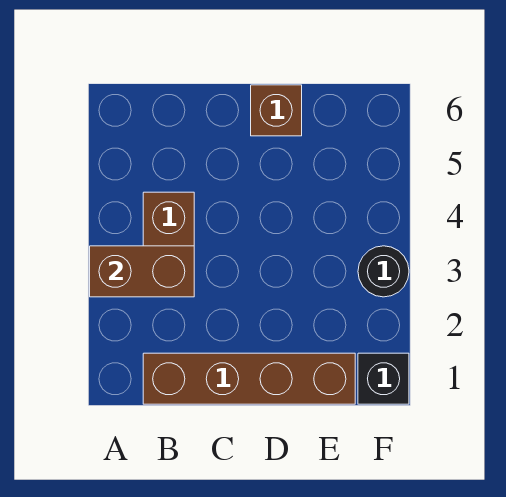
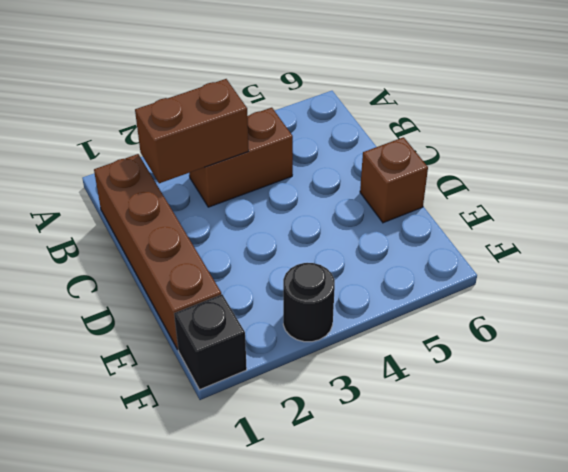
brown brick A3:B3 level 2 -> brown brick B2:B3 level 2

